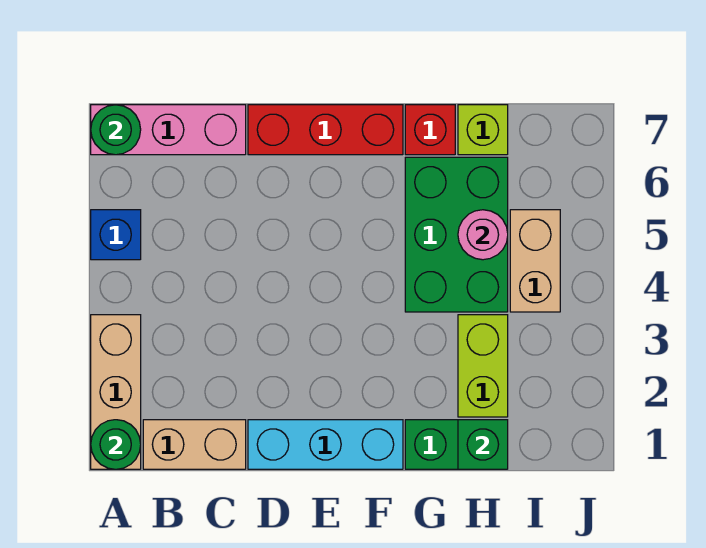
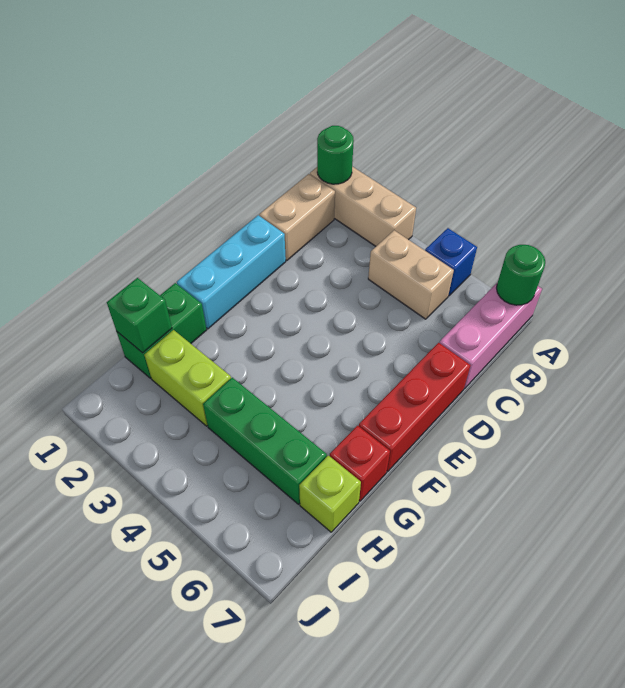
green brick G4:H6 level 1 -> green brick H4:H6 level 1
pink round brick H5 level 2 -> none
tan brick I4:I5 level 1 -> tan brick B4:B5 level 1

